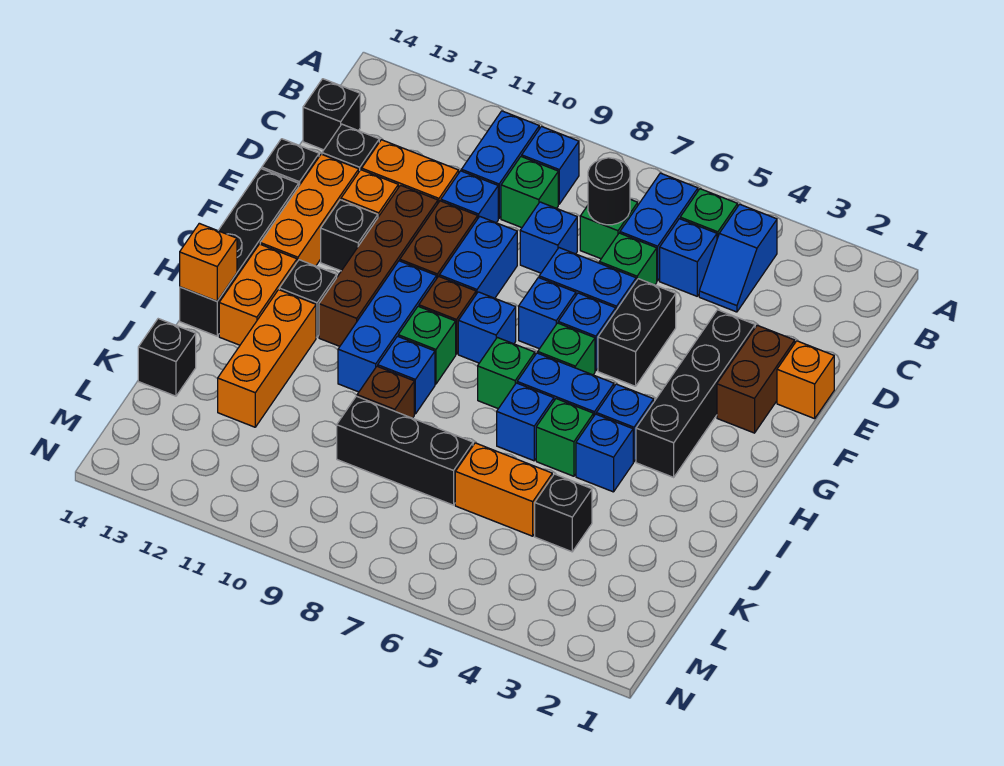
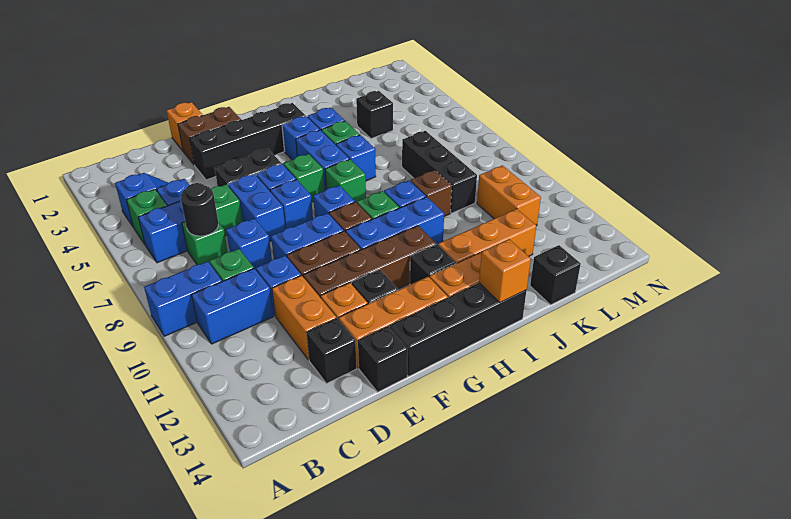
blue brick B9 level 1 -> blue brick A9:B9 level 1
black brick C14 level 1 -> none
orange brick K5:K6 level 1 -> orange brick L10:L11 level 1

